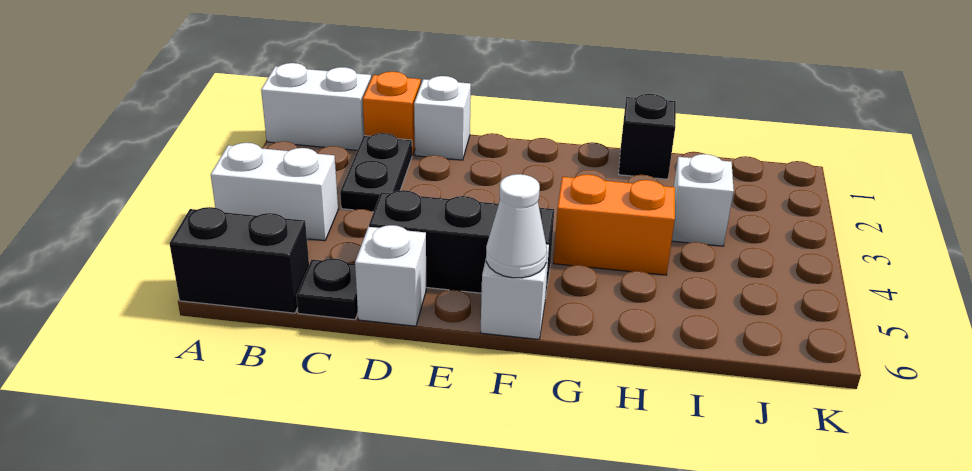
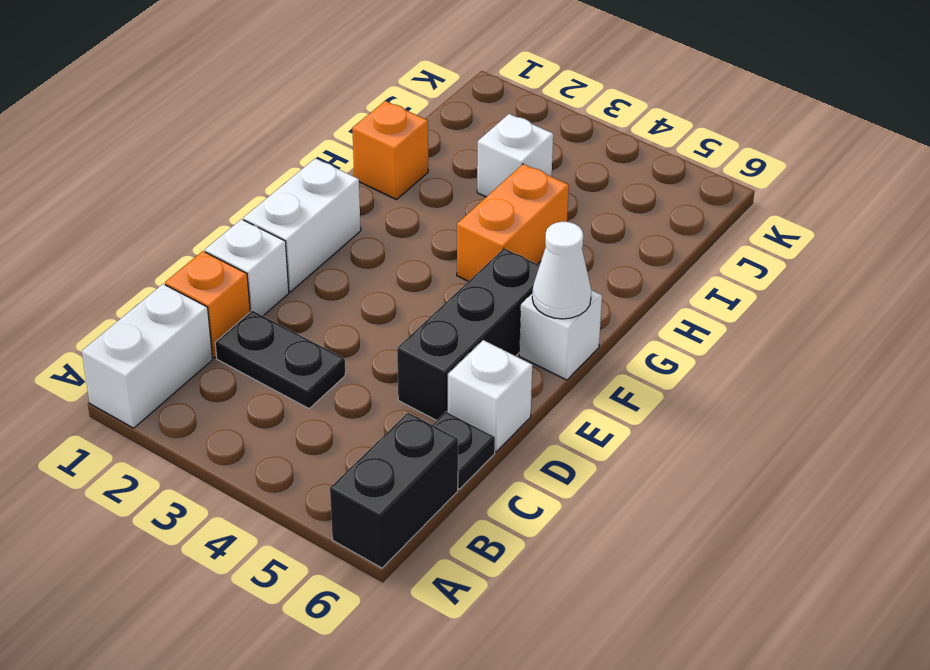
white brick A4:B4 level 1 -> white brick E1:F1 level 1
black brick H1 level 1 -> orange brick H1 level 1

